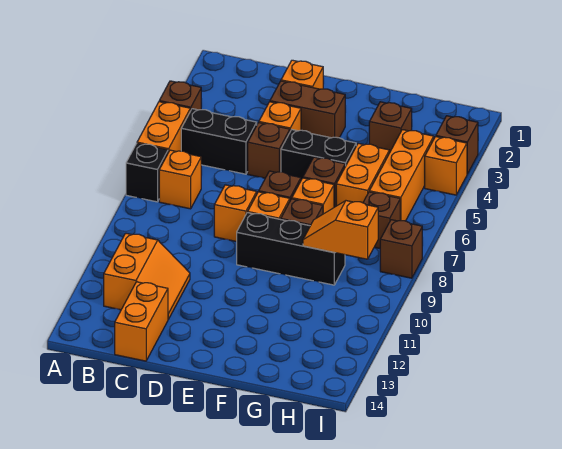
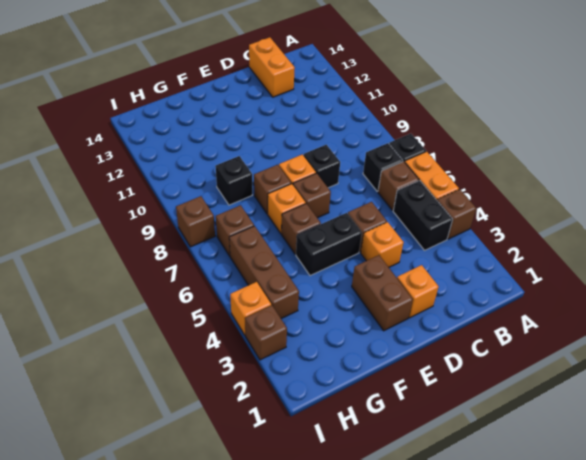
black brick B5:C5 level 1 -> black brick B4:B5 level 1
orange brick B7 level 1 -> black brick B7 level 1
orange slope B11:C12 level 1 top B -> none
brown brick D3:E3 level 1 -> brown brick E2:E3 level 1
orange brick D8 level 1 -> black brick D8 level 1
black brick E9:G9 level 1 -> black brick G9 level 1
brown brick G3 level 1 -> brown brick B6 level 1
orange brick G5:G6 level 1 -> none
orange slope G9:H9 level 2 top H -> none
orange brick H4:H6 level 1 -> brown brick H4:H6 level 1

